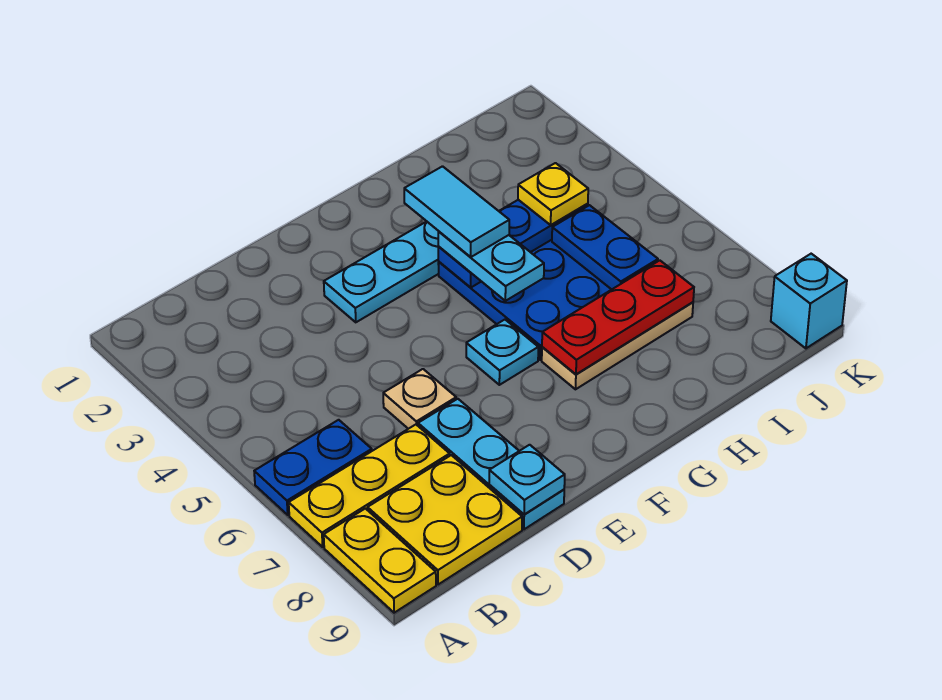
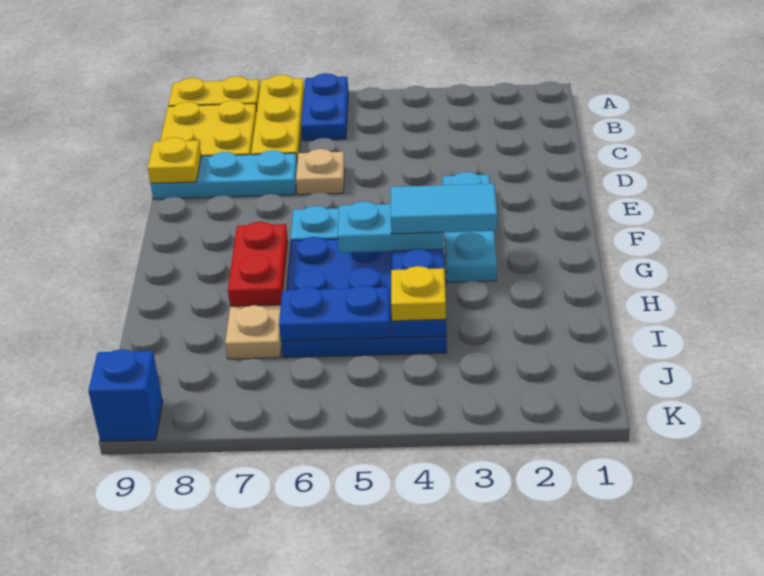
cyan plate D9 level 2 -> yellow plate D9 level 2
red plate G7:I7 level 2 -> red plate G7:H7 level 2
cyan brick K9 level 1 -> blue brick K9 level 1

